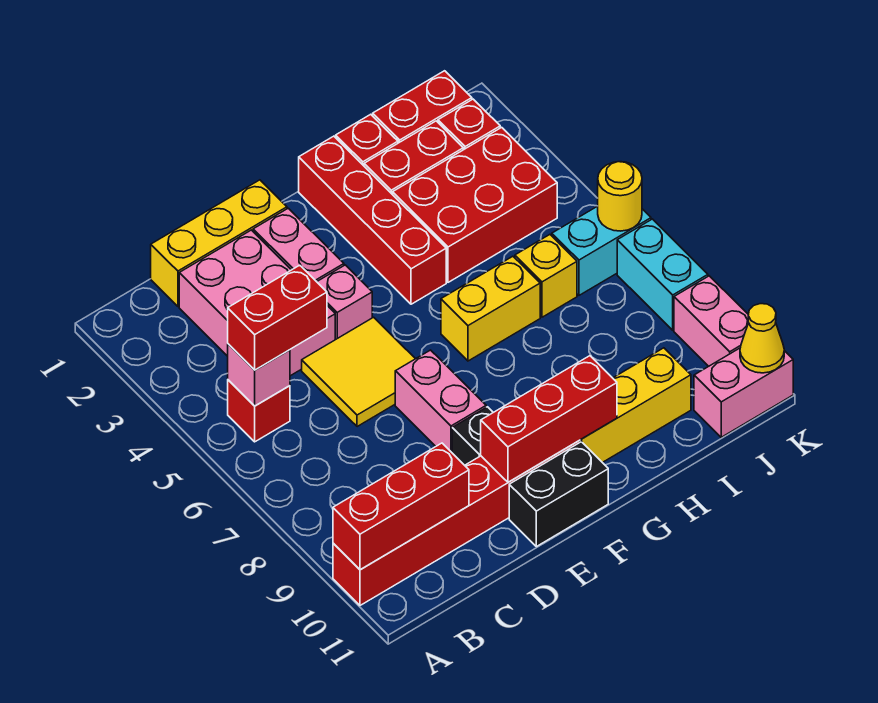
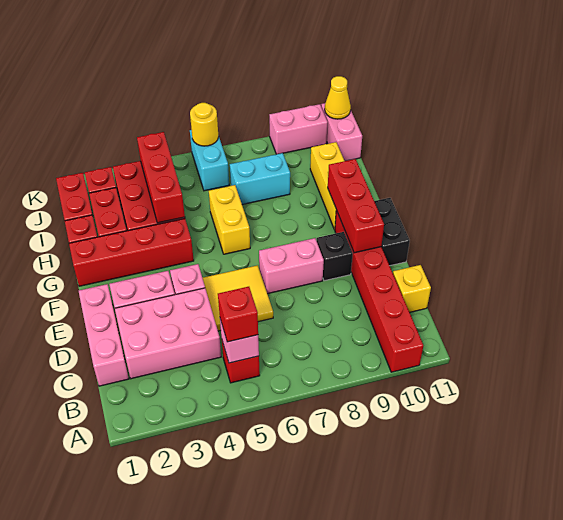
red brick A10:C10 level 2 -> red brick H4:J4 level 2
red brick B5:C5 level 3 -> red brick B5 level 3
yellow brick C1:E1 level 1 -> pink brick C1:E1 level 1
yellow brick I6 level 1 -> yellow brick C11 level 1
cyan brick K7:K8 level 1 -> cyan brick I7:I8 level 1

